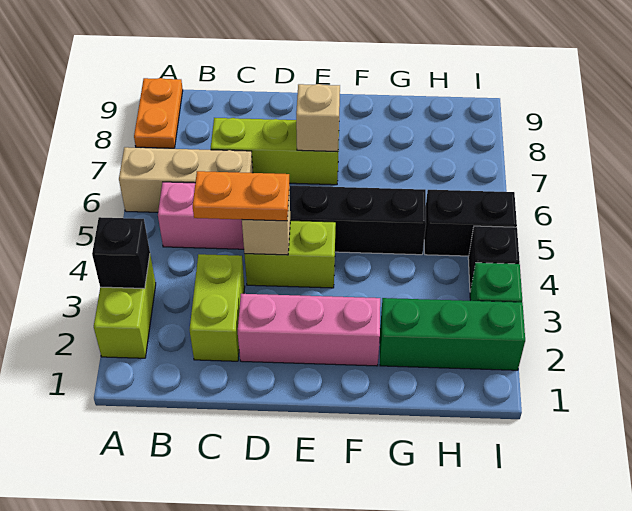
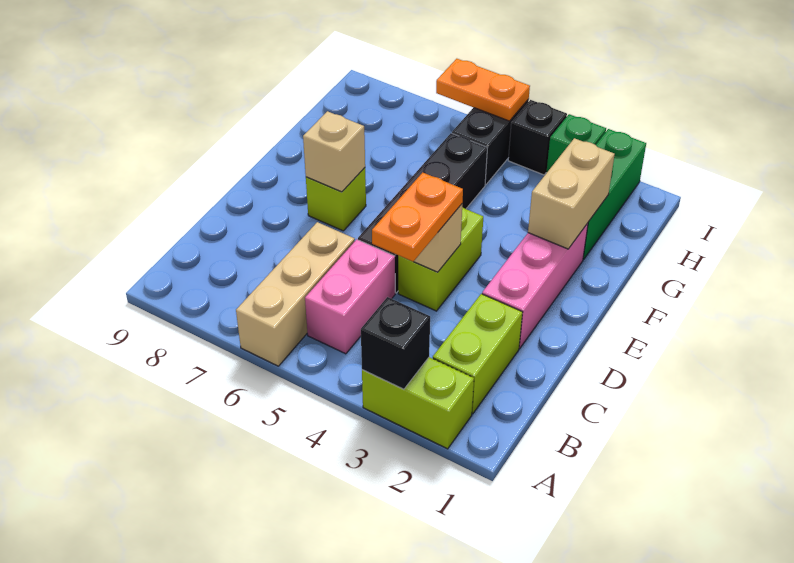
orange plate A8:A9 level 1 -> orange plate I5:I6 level 2
lime brick C2:C3 level 1 -> lime brick B2:C2 level 1
lime brick C7:E7 level 1 -> lime brick E7 level 1
none -> tan brick F2:G2 level 2

